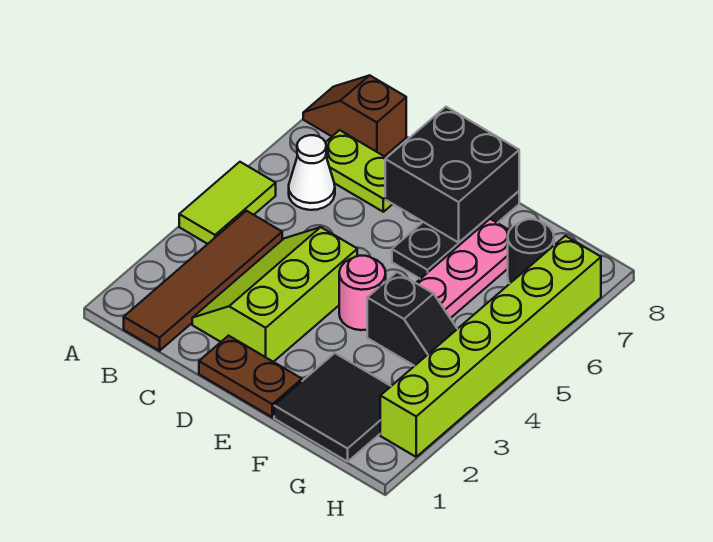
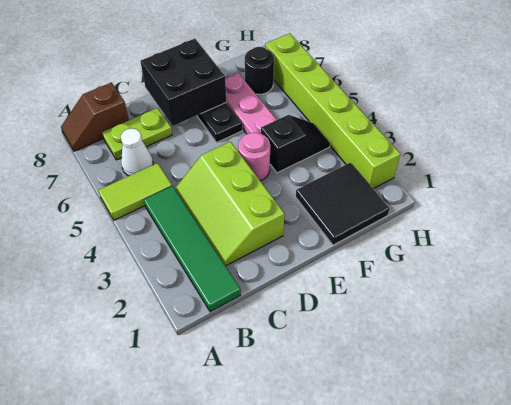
lime tile A4:A5 level 1 -> lime tile A5:B5 level 1
brown tile B1:B4 level 1 -> green tile B1:B4 level 1
brown plate D1:E1 level 1 -> none

